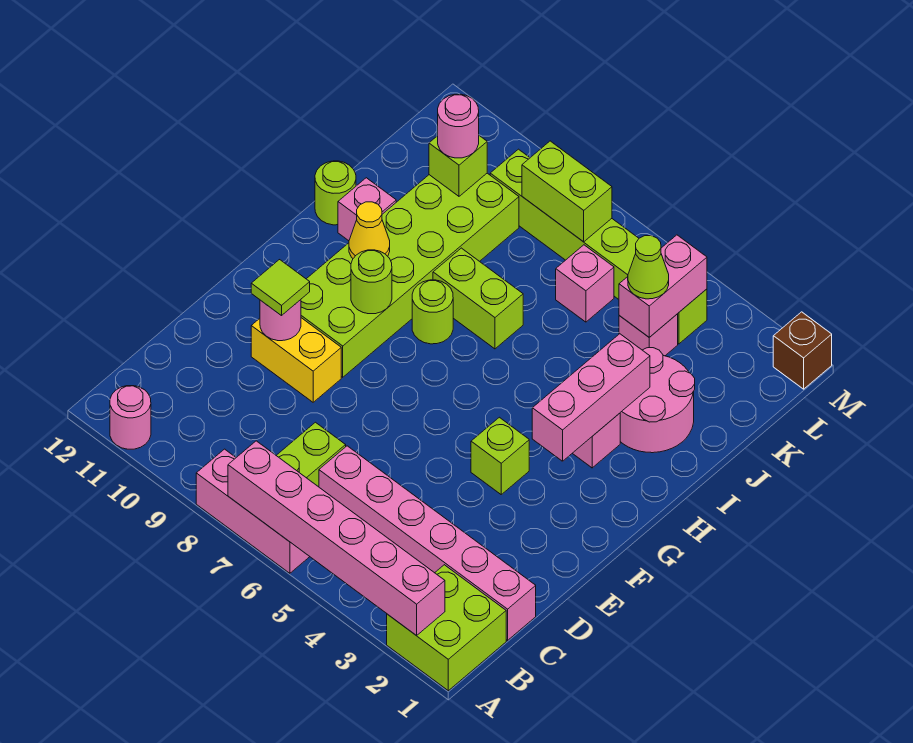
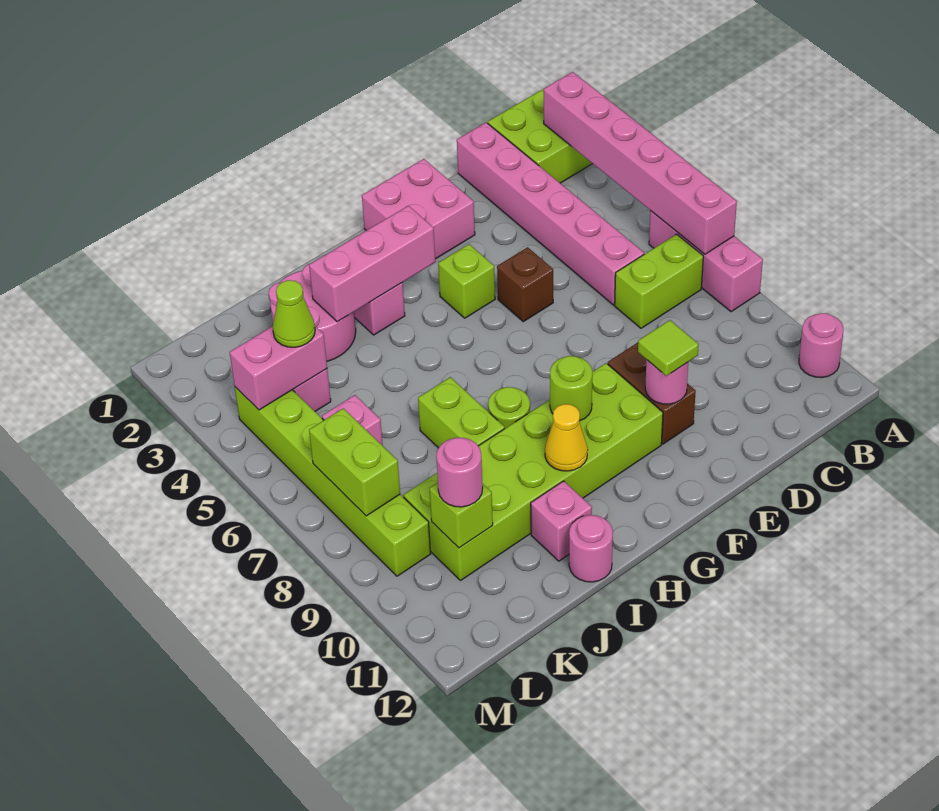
none -> pink brick E1:F2 level 1
yellow brick E9:E10 level 1 -> brown brick E9:E10 level 1
lime round brick I12 level 1 -> pink round brick I12 level 1
brown brick M1 level 1 -> brown brick E5 level 1

